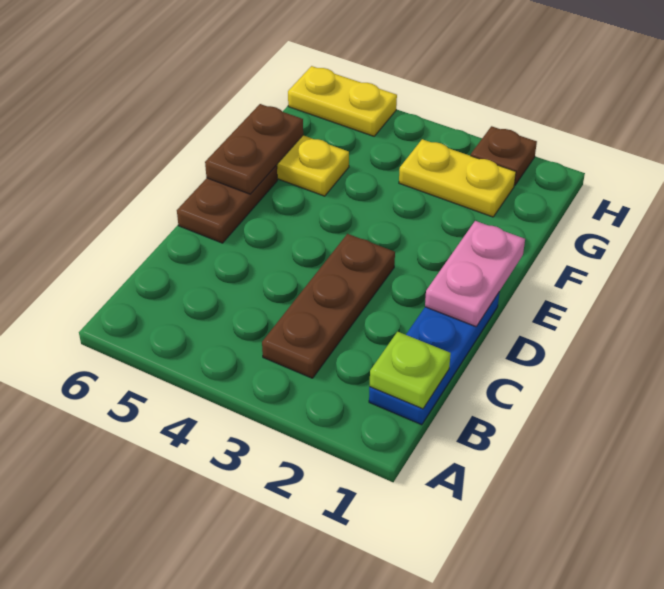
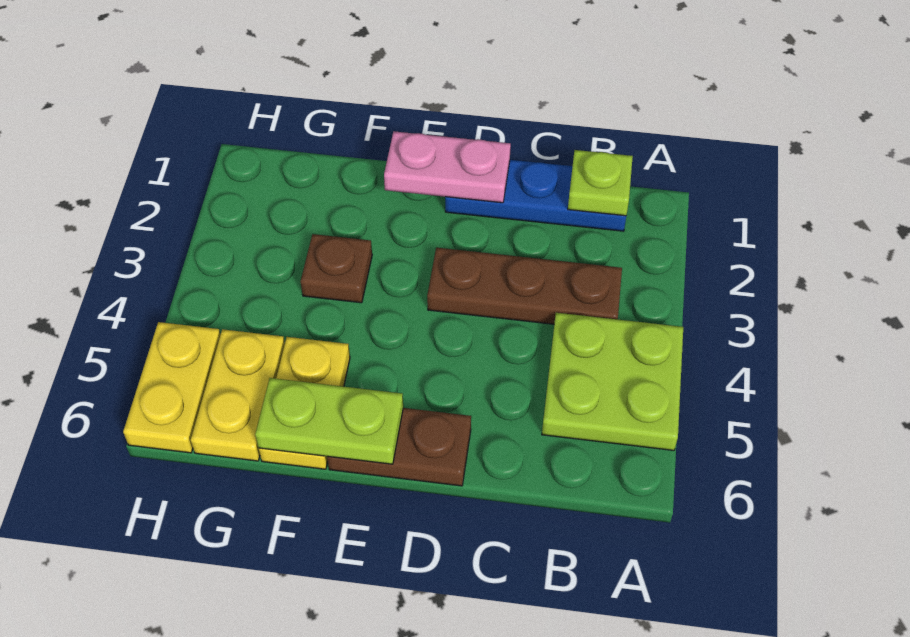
none -> lime plate A4:B5 level 1
brown plate E6:F6 level 2 -> lime plate E6:F6 level 2
yellow plate G2:G3 level 1 -> yellow plate G5:G6 level 1
brown plate H2 level 1 -> brown plate F3 level 1

